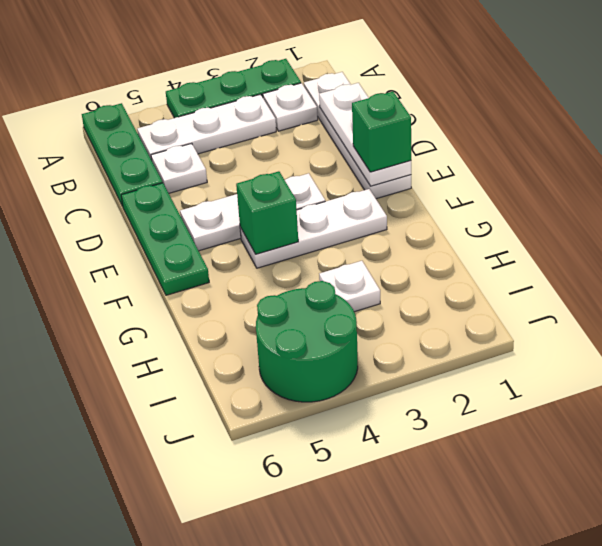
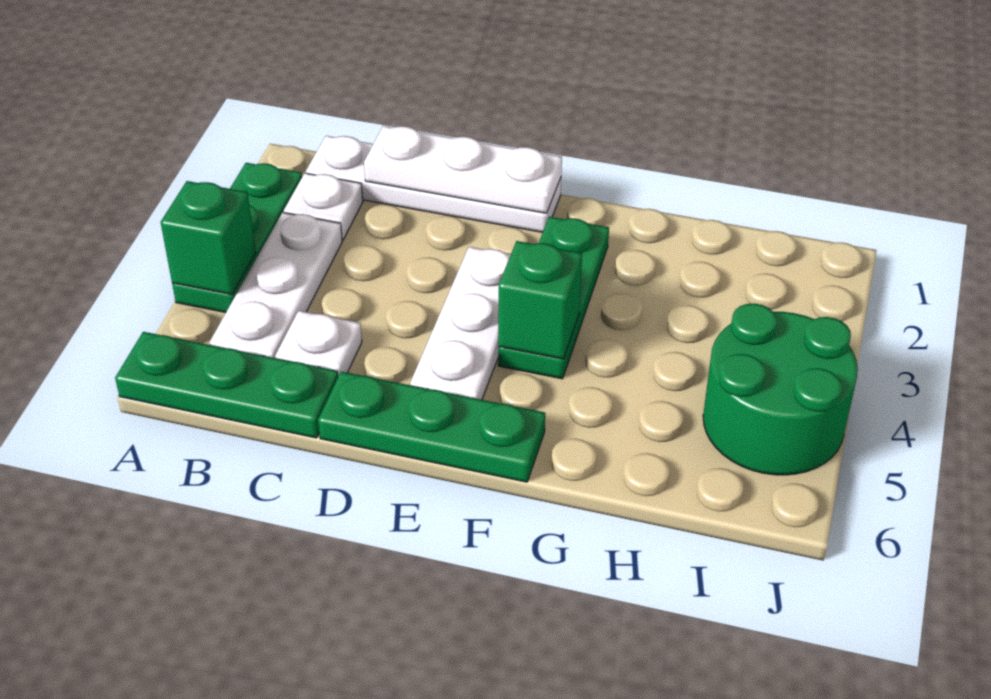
green brick E1 level 3 -> green brick A4 level 2
white plate F2:F4 level 1 -> green plate F2:F4 level 1
white plate H3 level 1 -> none

